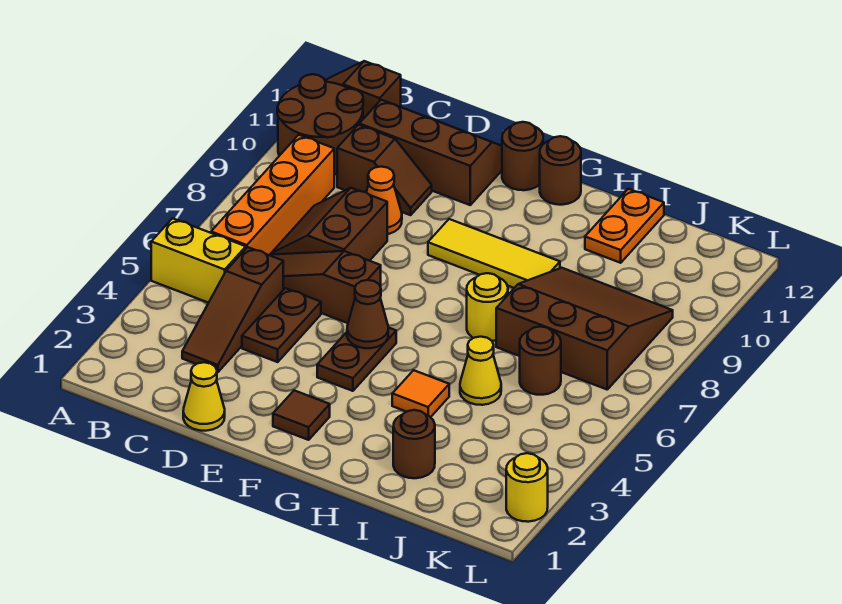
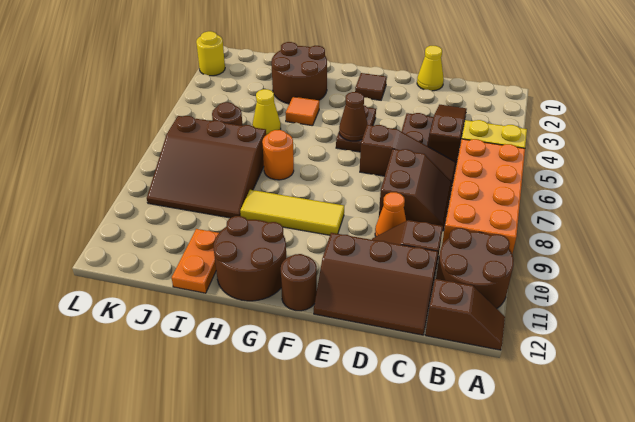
orange brick B6:B9 level 1 -> orange brick A6:B9 level 1
brown round brick G12 level 1 -> brown round brick G11:H12 level 1
yellow round brick H7 level 1 -> orange round brick H7 level 1
brown round brick I2 level 1 -> brown round brick H2:I3 level 1

